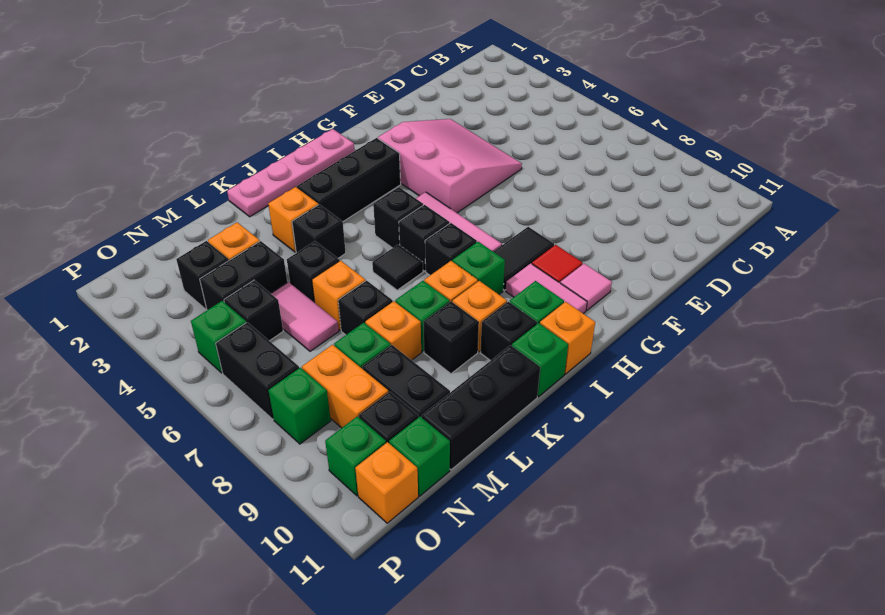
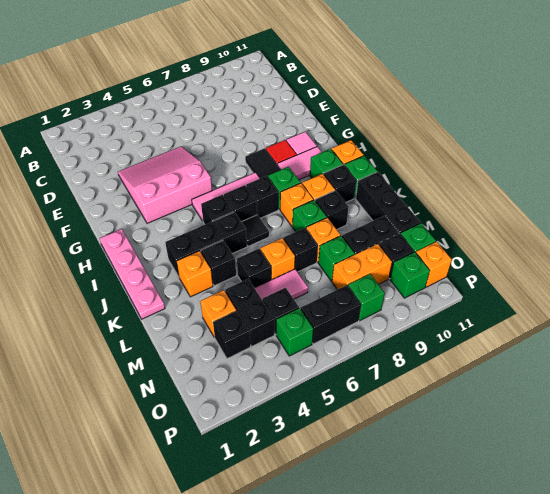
black brick H3:J3 level 1 -> black brick J3:J5 level 1

